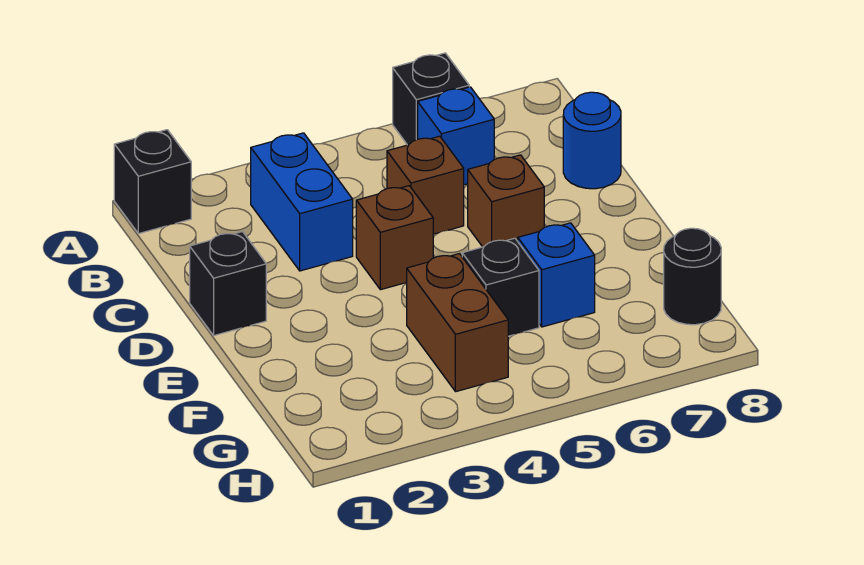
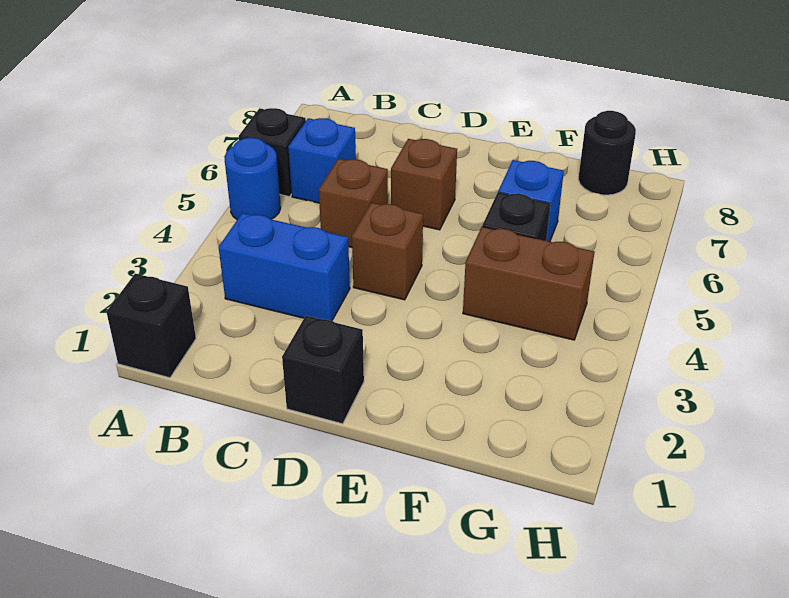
blue round brick C8 level 1 -> blue round brick A5 level 1

